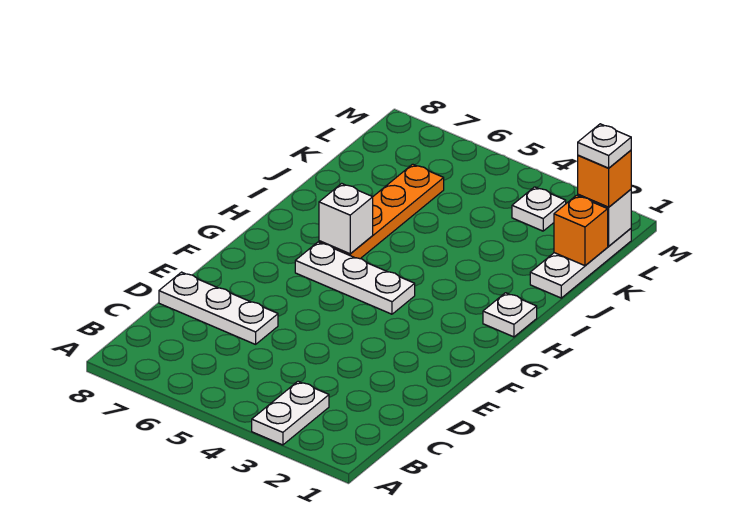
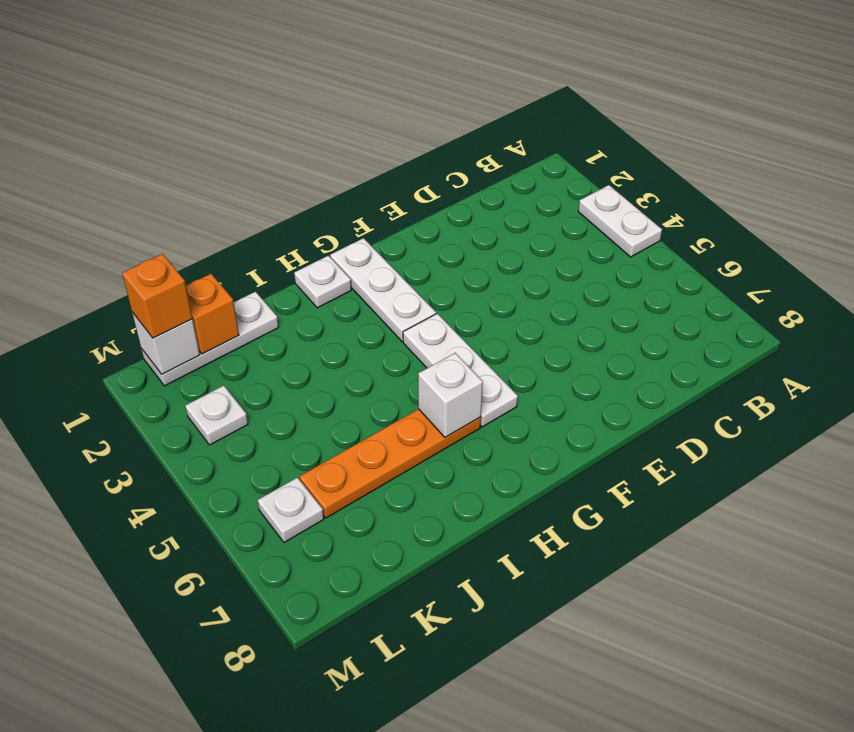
white plate A3:B3 level 1 -> white plate A3:A4 level 1
white plate D6:D8 level 1 -> white plate G1:G3 level 1
white plate L1 level 4 -> white plate L6 level 1

